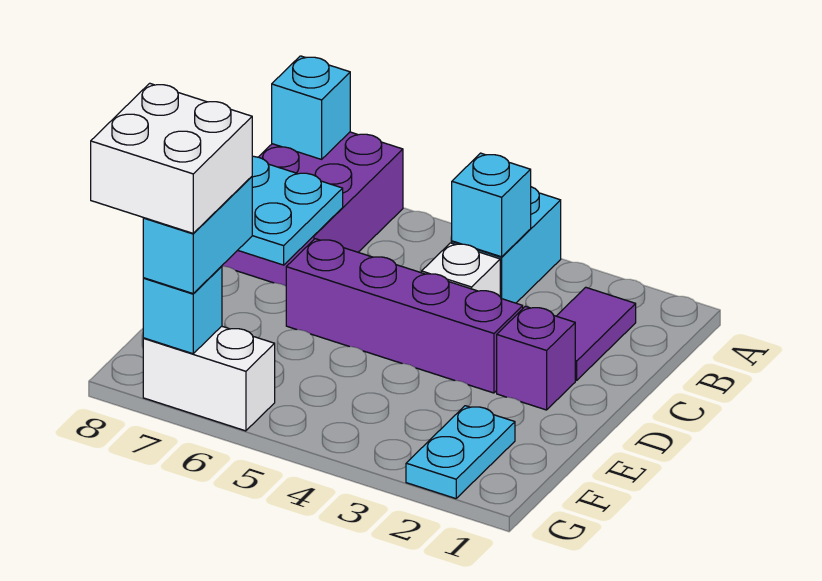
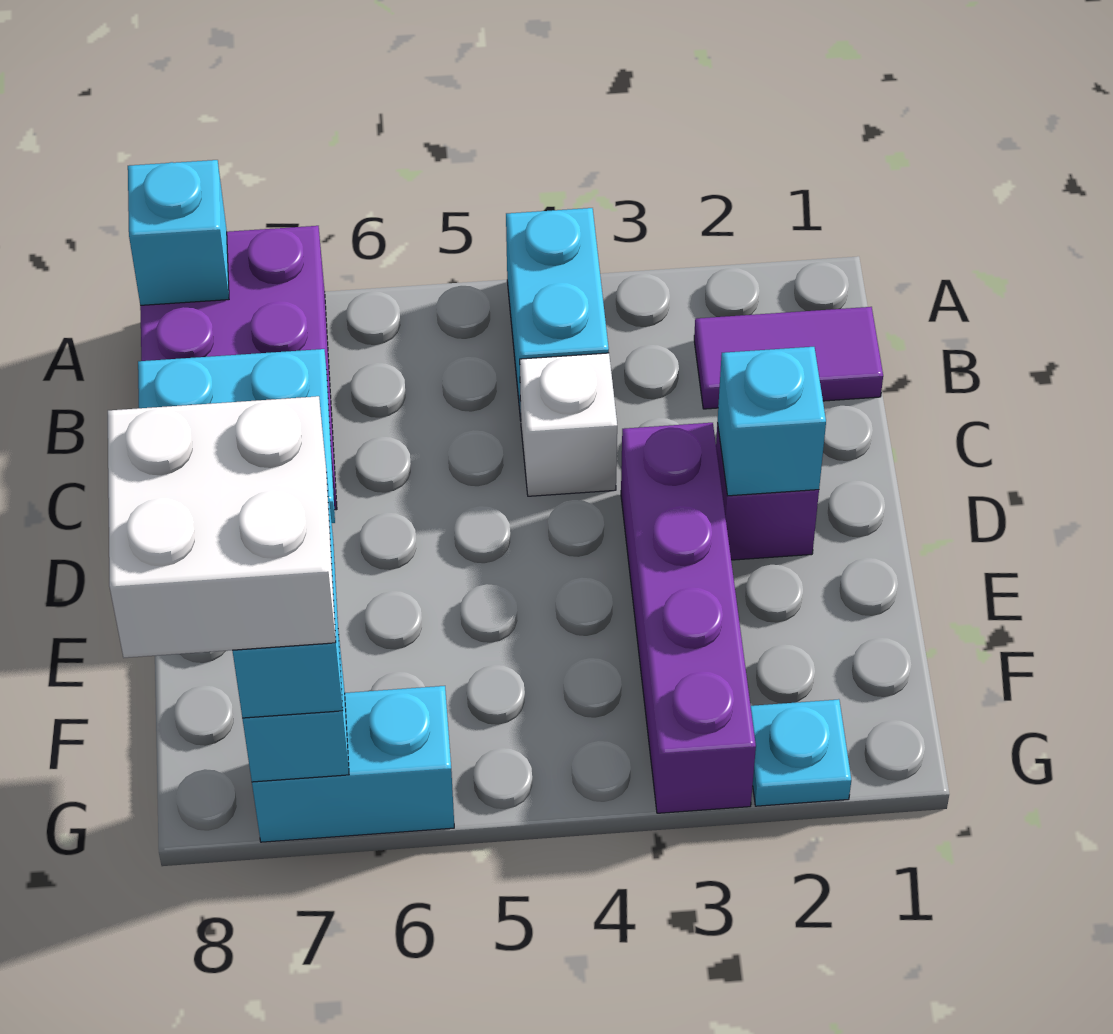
purple tile B2:C2 level 1 -> purple tile B1:B2 level 1
cyan brick B4 level 2 -> cyan brick D2 level 2
purple brick D3:D6 level 1 -> purple brick D3:G3 level 1
cyan plate F2:G2 level 1 -> cyan plate G2 level 1
white brick G6:G7 level 1 -> cyan brick G6:G7 level 1

